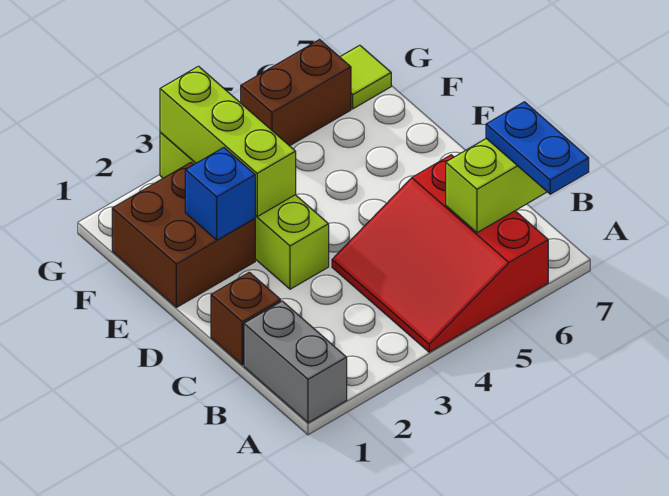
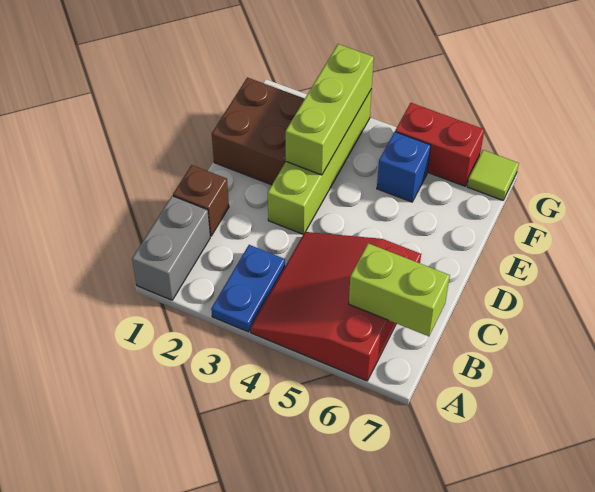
blue plate A7:B7 level 3 -> blue plate A3:B3 level 1
blue brick E2 level 2 -> blue brick F5 level 1
brown brick G5:G6 level 1 -> red brick G5:G6 level 1

